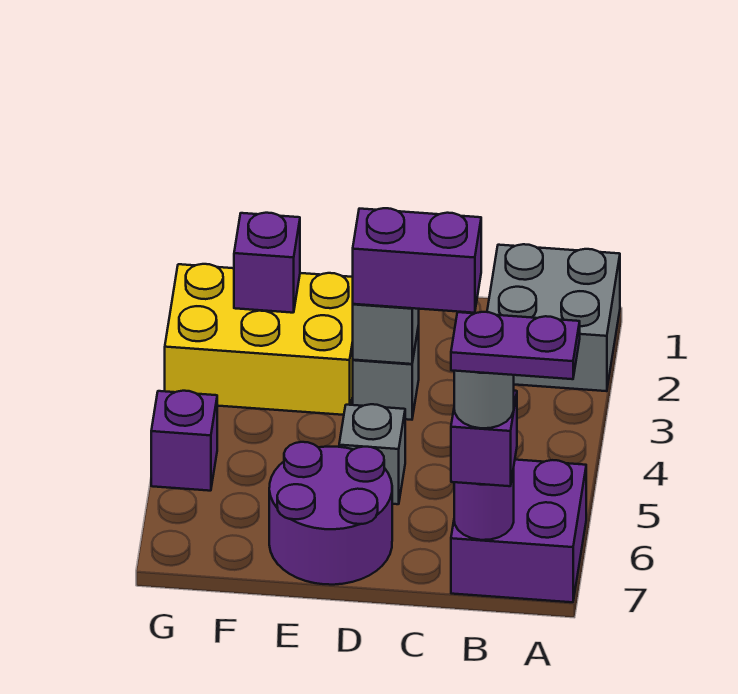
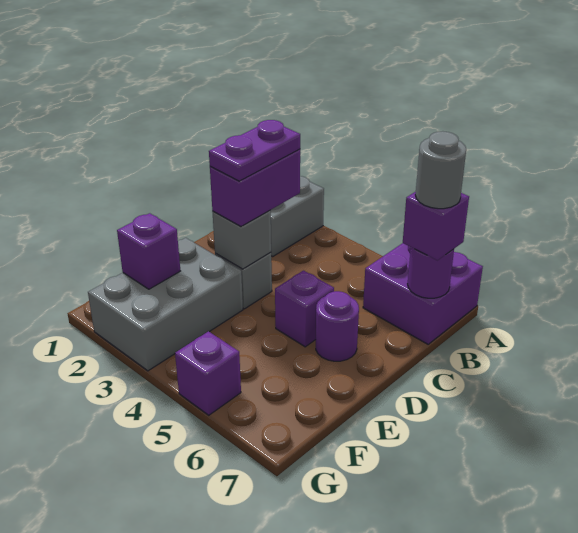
purple plate A7:B7 level 5 -> purple plate C3:D3 level 4
grey brick D5 level 1 -> purple brick D5 level 1
purple round brick D6:E7 level 1 -> purple round brick D6 level 1
yellow brick E2:G3 level 1 -> grey brick E2:G3 level 1

